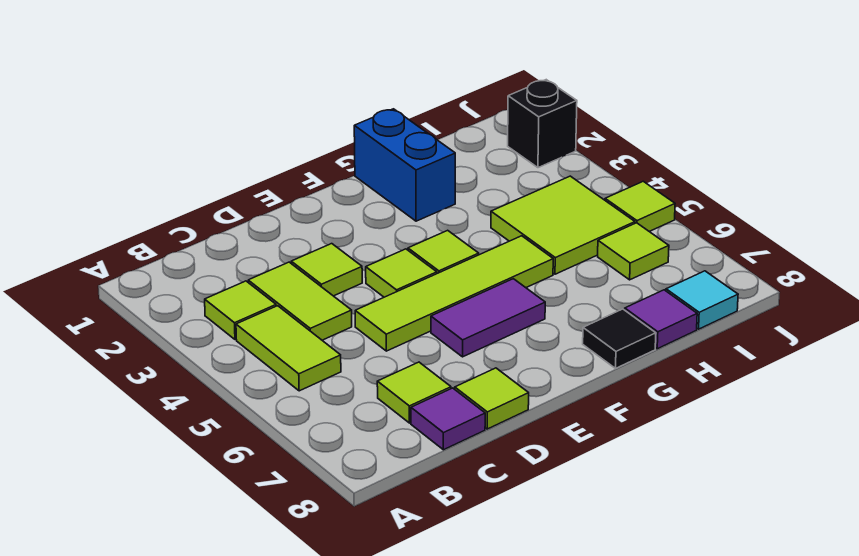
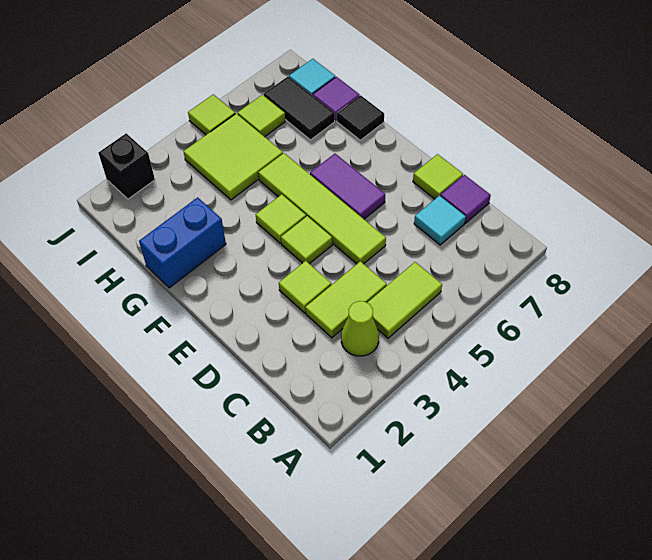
lime tile B3 level 1 -> lime cone B3 level 1
lime tile C7 level 1 -> cyan tile C7 level 1
none -> black tile H7:I7 level 1

